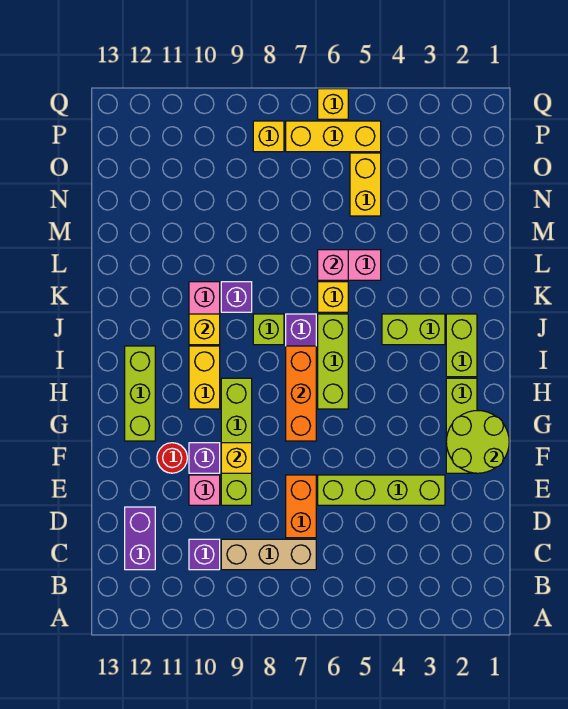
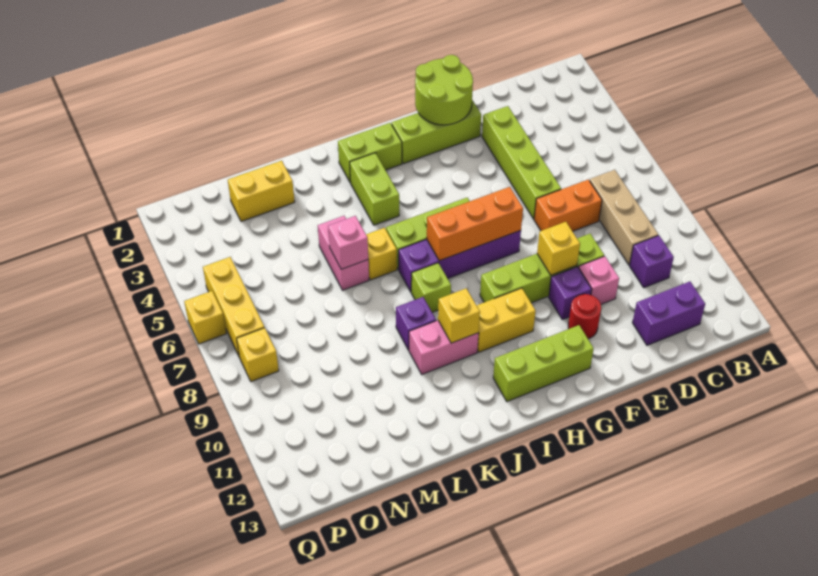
yellow brick N5:O5 level 1 -> yellow brick M2:N2 level 1

